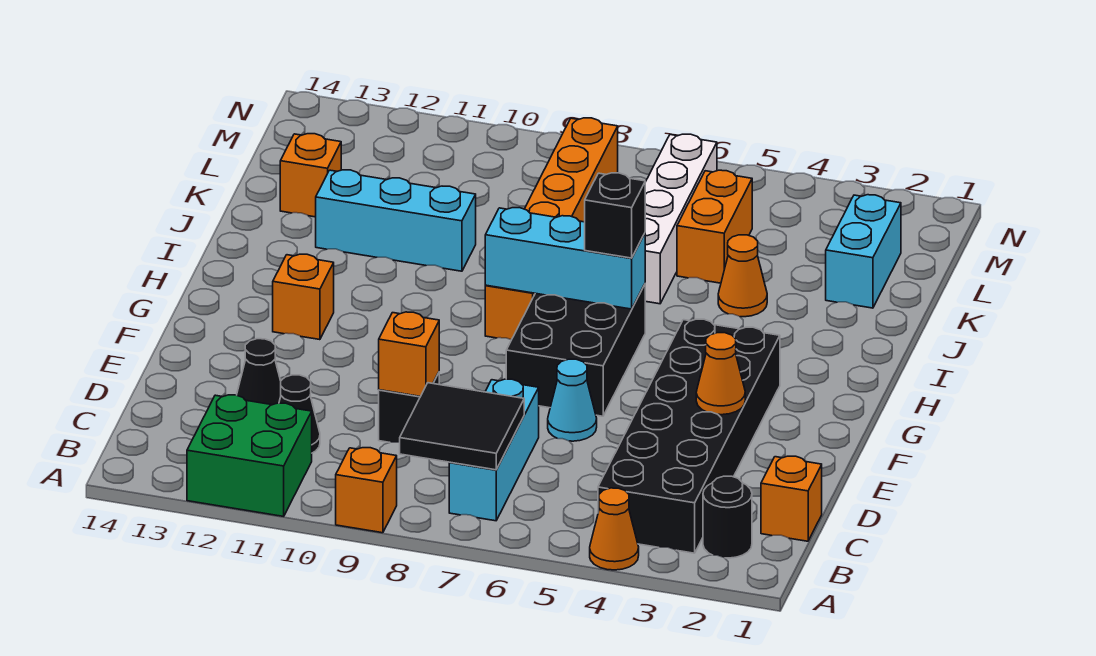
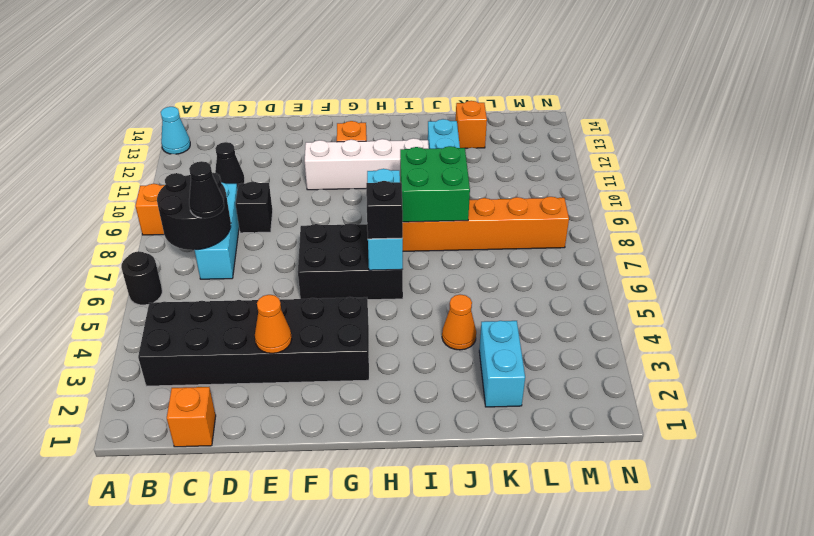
orange cone A4 level 1 -> none
green brick A11:B12 level 1 -> green brick I8:J9 level 2
black round brick B2 level 1 -> black round brick A6 level 1
cyan brick B7:D7 level 1 -> cyan brick C7:C9 level 1
black tile B7:C8 level 2 -> black round brick B7:C8 level 2
orange brick D9 level 2 -> none
black cone D12 level 1 -> black cone C7 level 3
cyan cone E6 level 1 -> cyan cone A13 level 1
white brick J6:M6 level 1 -> white brick F11:I11 level 1
cyan brick K2:L2 level 1 -> cyan brick K2:K3 level 1
orange brick K5:L5 level 1 -> none

